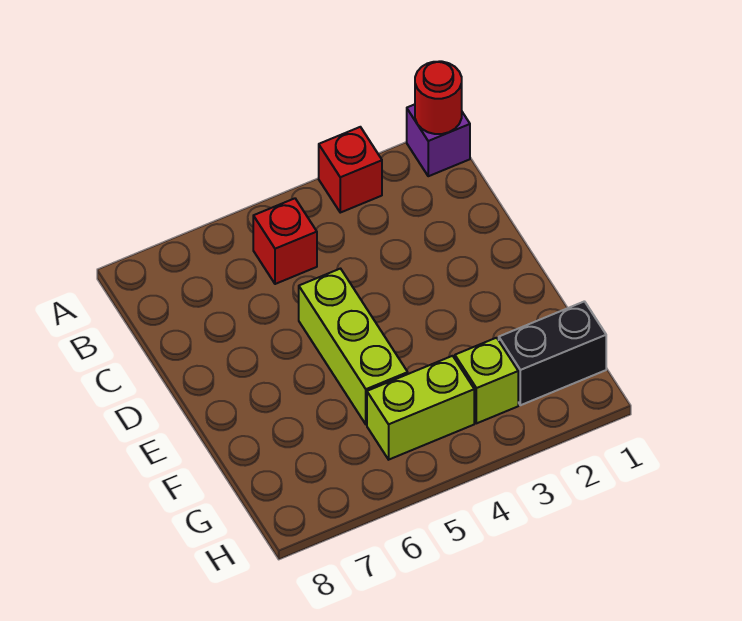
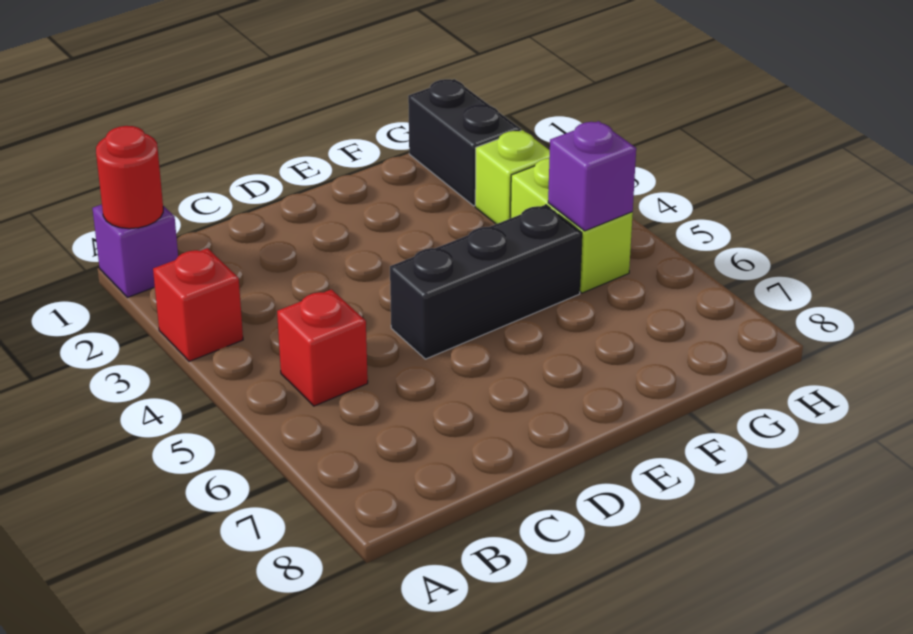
lime brick D5:F5 level 1 -> black brick D5:F5 level 1
none -> purple brick G5 level 2

